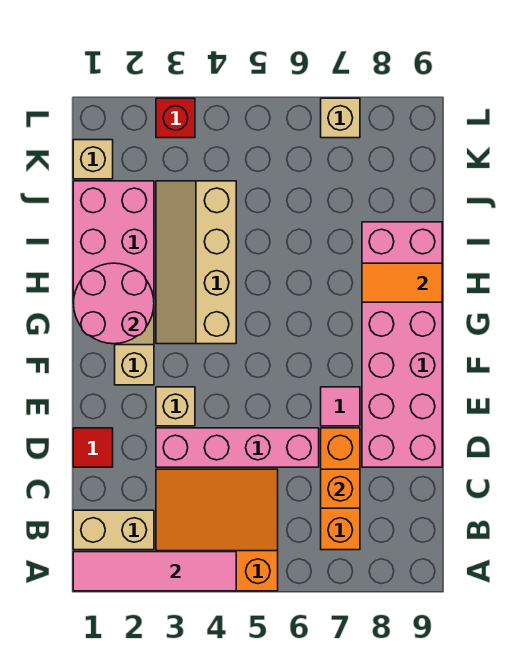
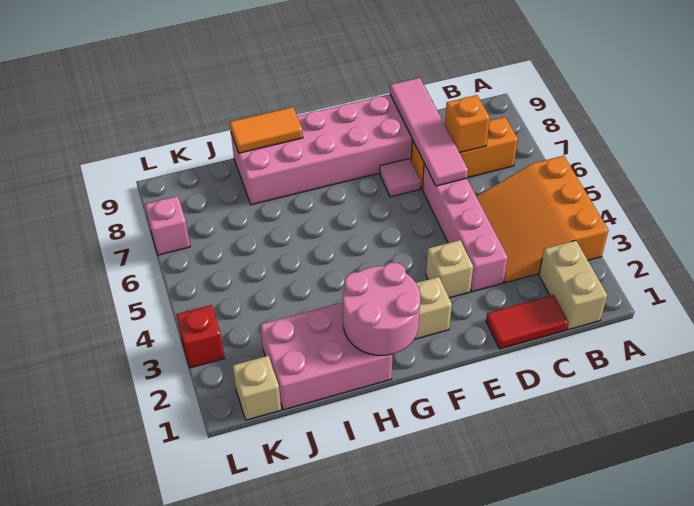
pink tile A1:A4 level 2 -> pink tile D6:D9 level 2
red tile D1 level 1 -> red tile C1:D1 level 1
tan slope G3:J4 level 1 top 4 -> none
orange tile H8:H9 level 2 -> orange tile H9:I9 level 2
tan brick L7 level 1 -> pink brick L7 level 1

